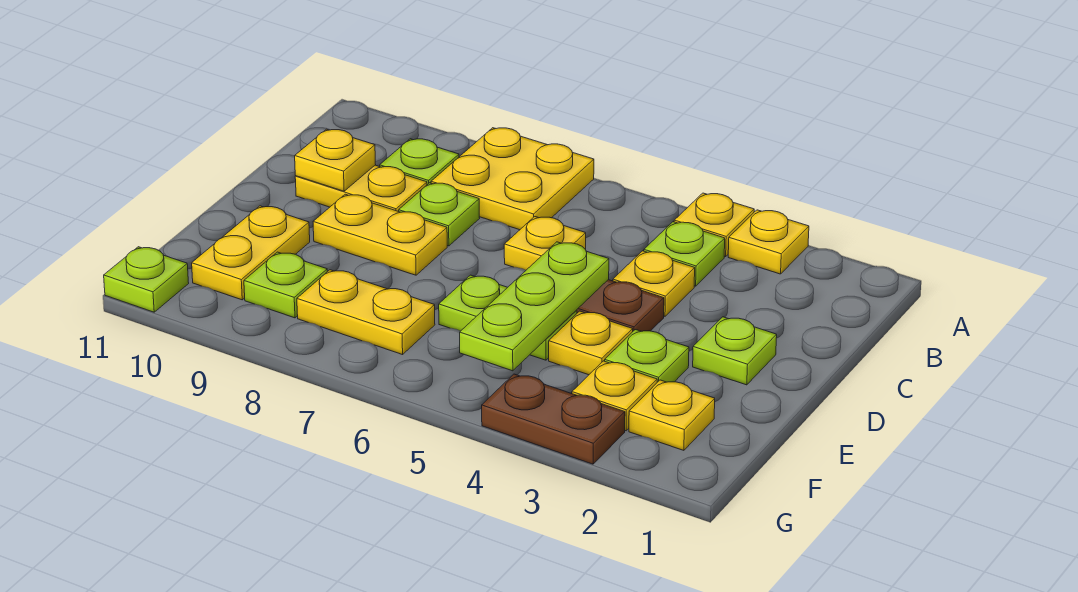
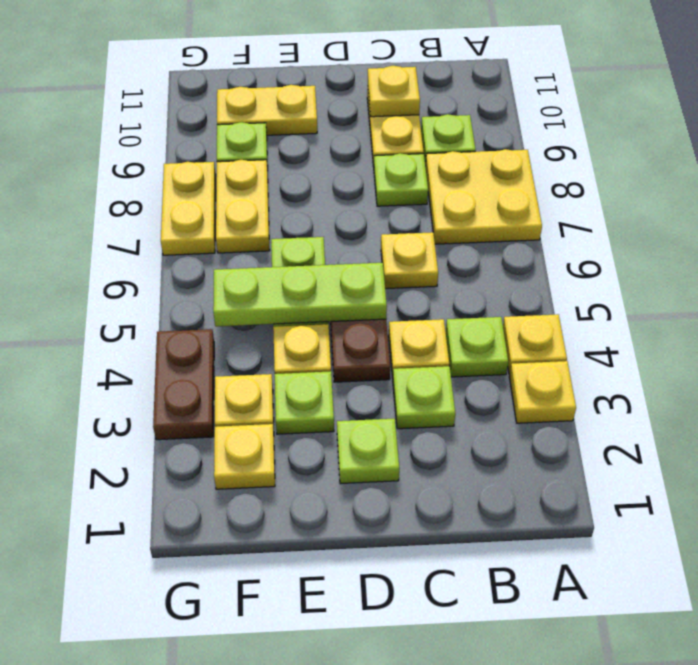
yellow plate D8:D9 level 1 -> yellow plate G7:G8 level 1
lime plate G11 level 1 -> lime plate C3 level 1

